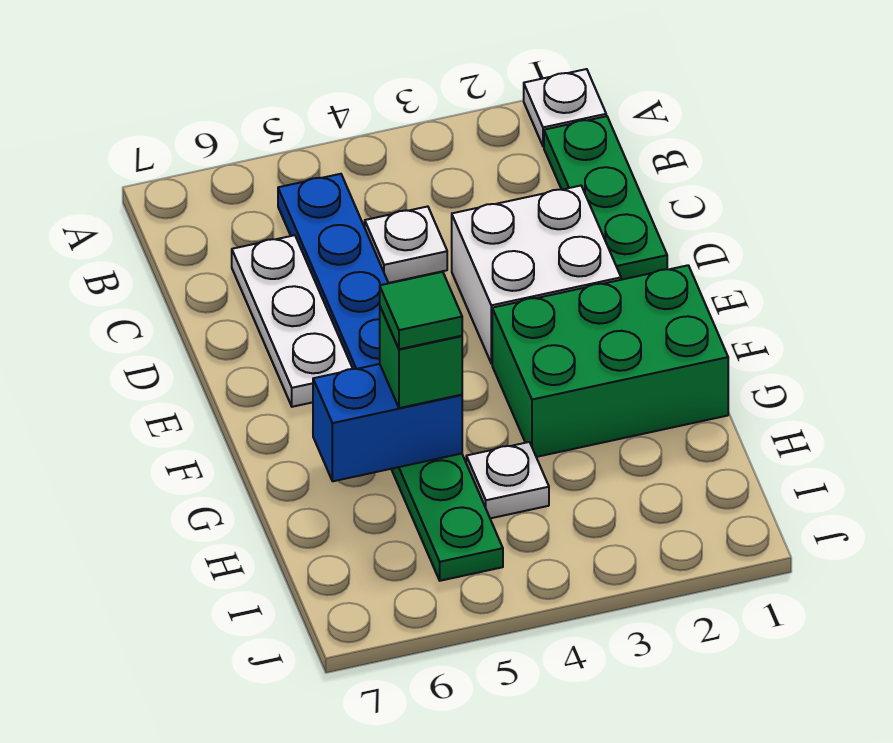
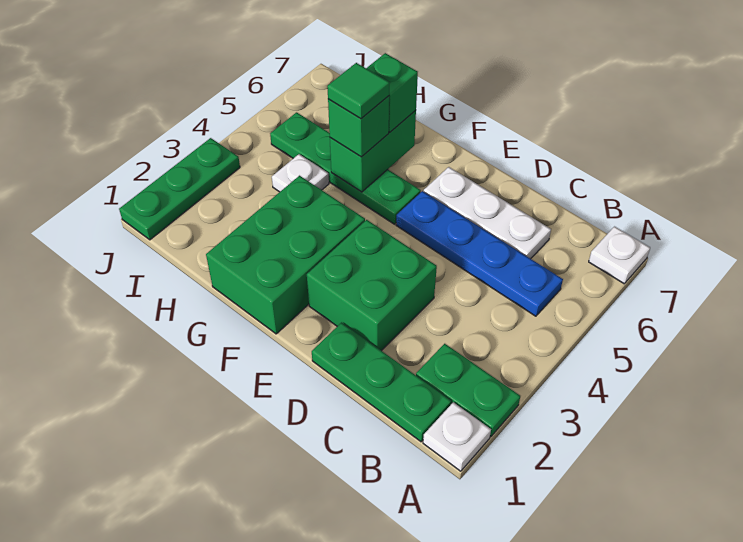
none -> green plate A2:B2 level 1
white plate C4 level 1 -> white plate A7 level 1
white brick D2:E3 level 1 -> green brick D2:E3 level 1
blue brick G5:G6 level 2 -> green brick G5:G6 level 2
none -> green brick G6 level 3
none -> green plate J1:J3 level 1

